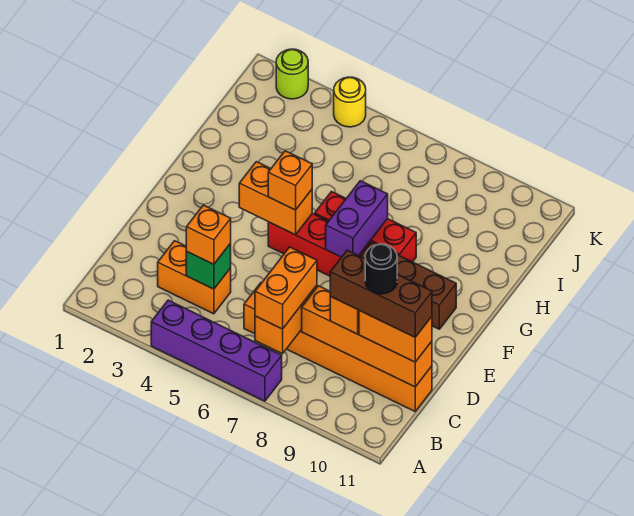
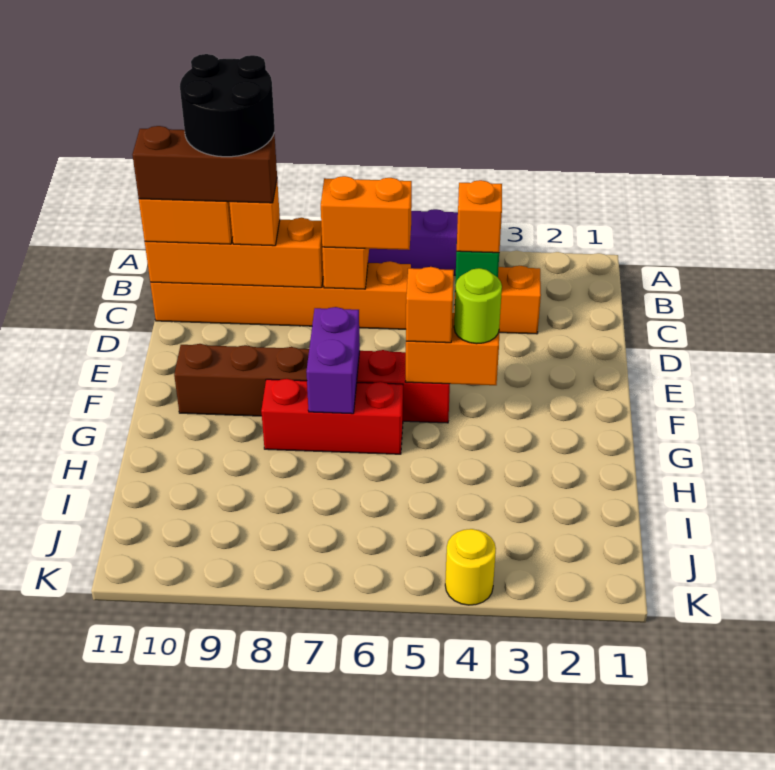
orange brick B7:C7 level 3 -> orange brick C6:C7 level 3
black round brick C10 level 5 -> black round brick B9:C10 level 5
lime round brick K2 level 1 -> lime round brick F4 level 3

